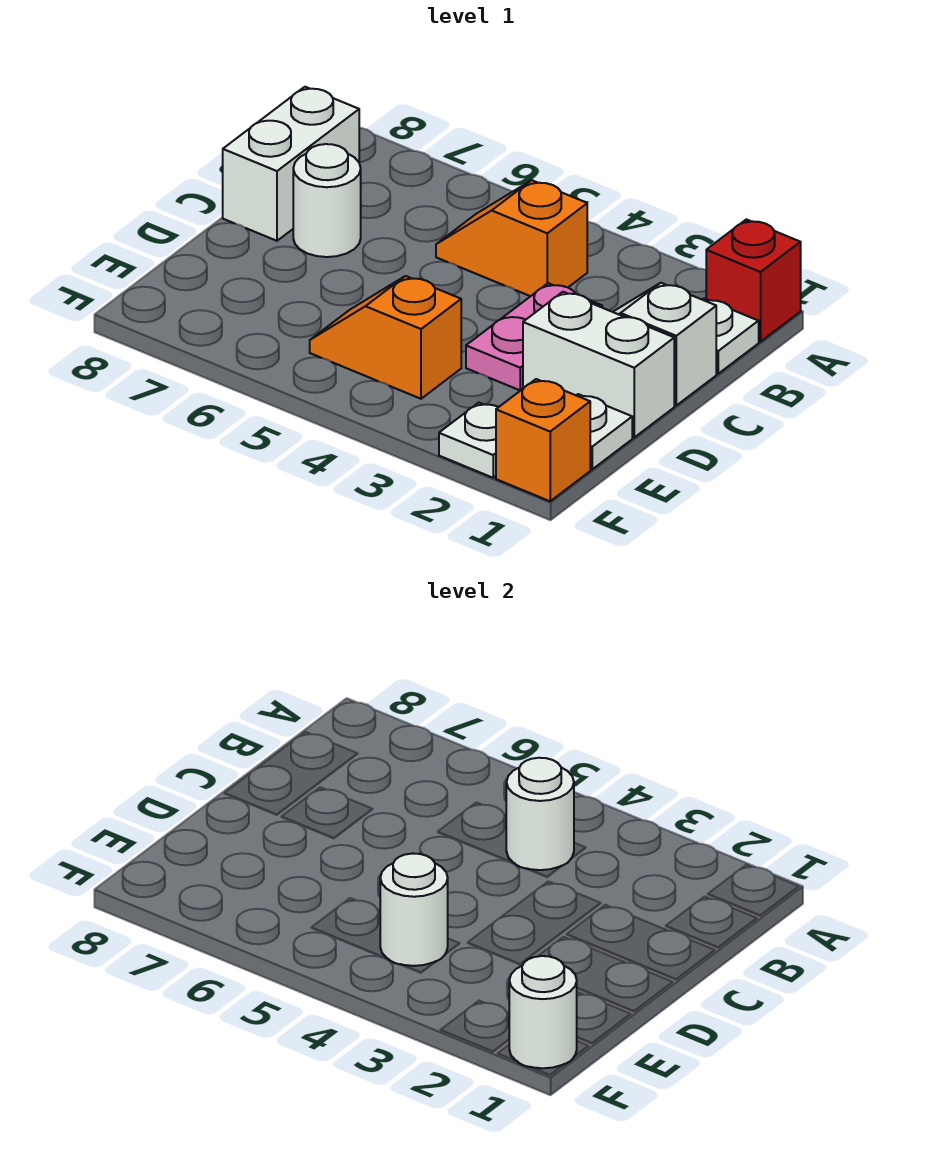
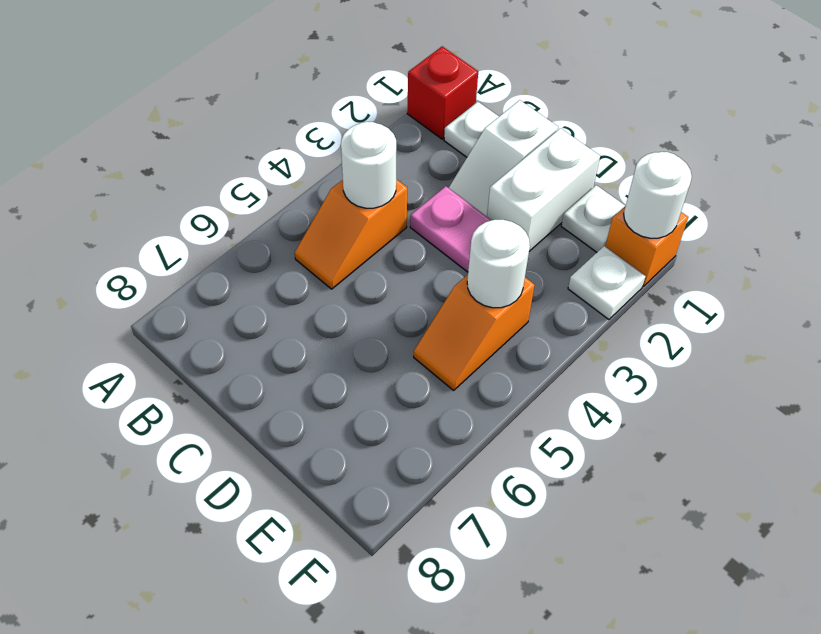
white brick B8:C8 level 1 -> none
white round brick C7 level 1 -> none

